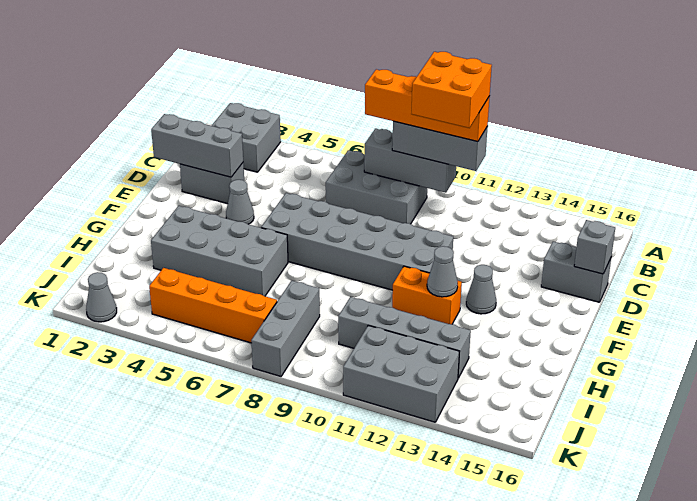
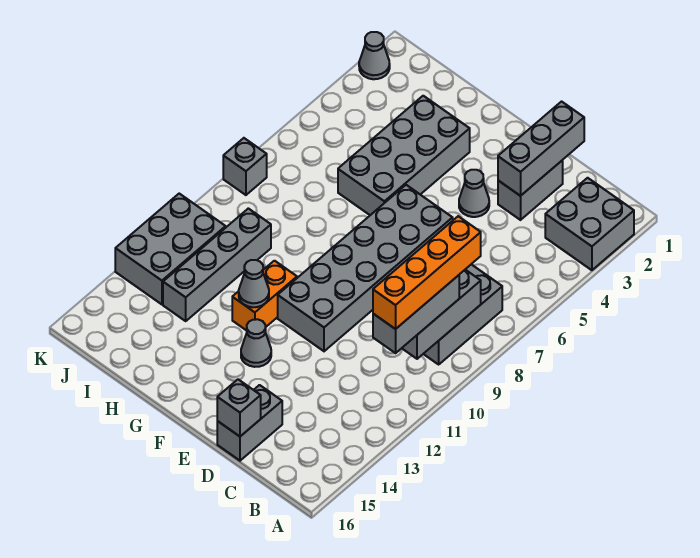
orange brick B10:C11 level 5 -> none
grey brick I8:K8 level 1 -> grey brick K8 level 1
orange brick J4:J7 level 1 -> none

